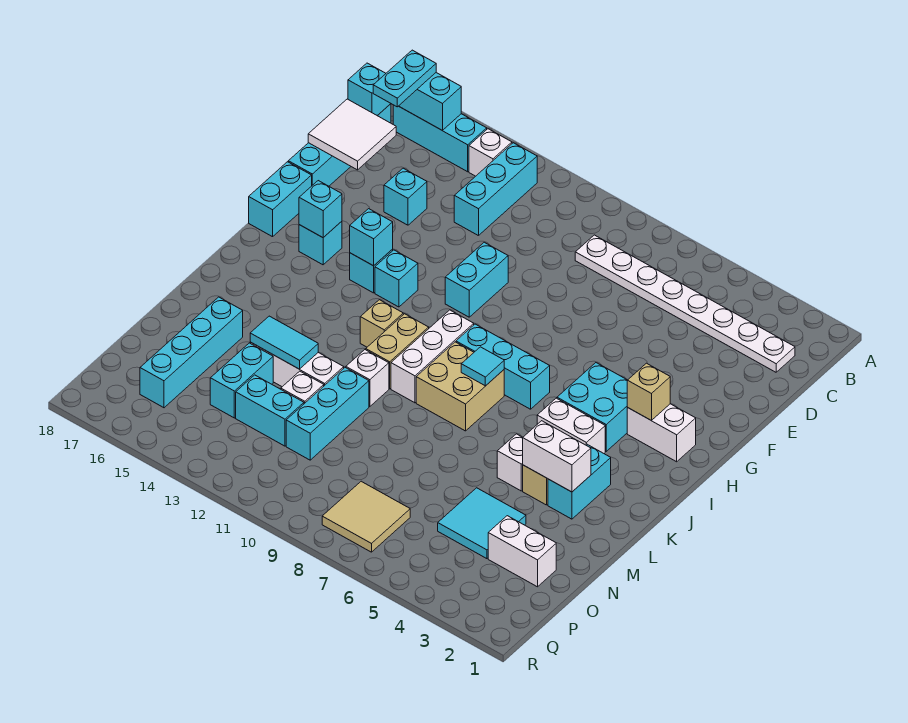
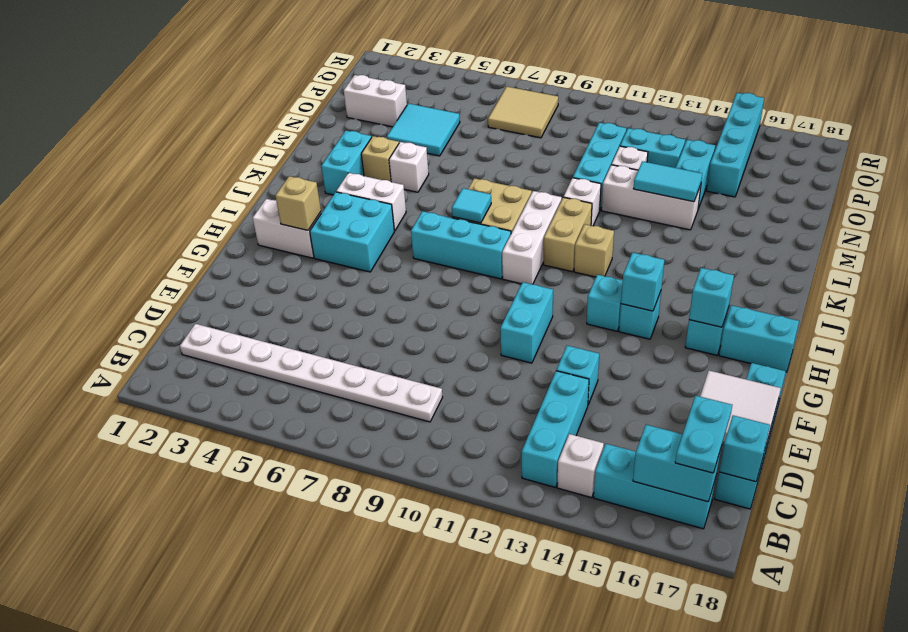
cyan brick E15 level 1 -> cyan brick E13 level 1
cyan brick G18:H18 level 1 -> cyan brick H17:H18 level 1
white brick L3:L4 level 2 -> none
cyan brick M16:P16 level 1 -> cyan brick O15:R15 level 1

